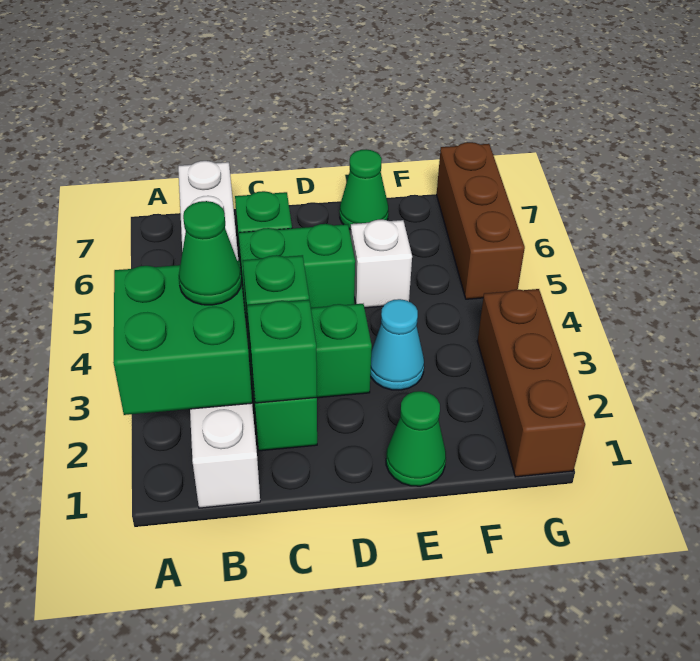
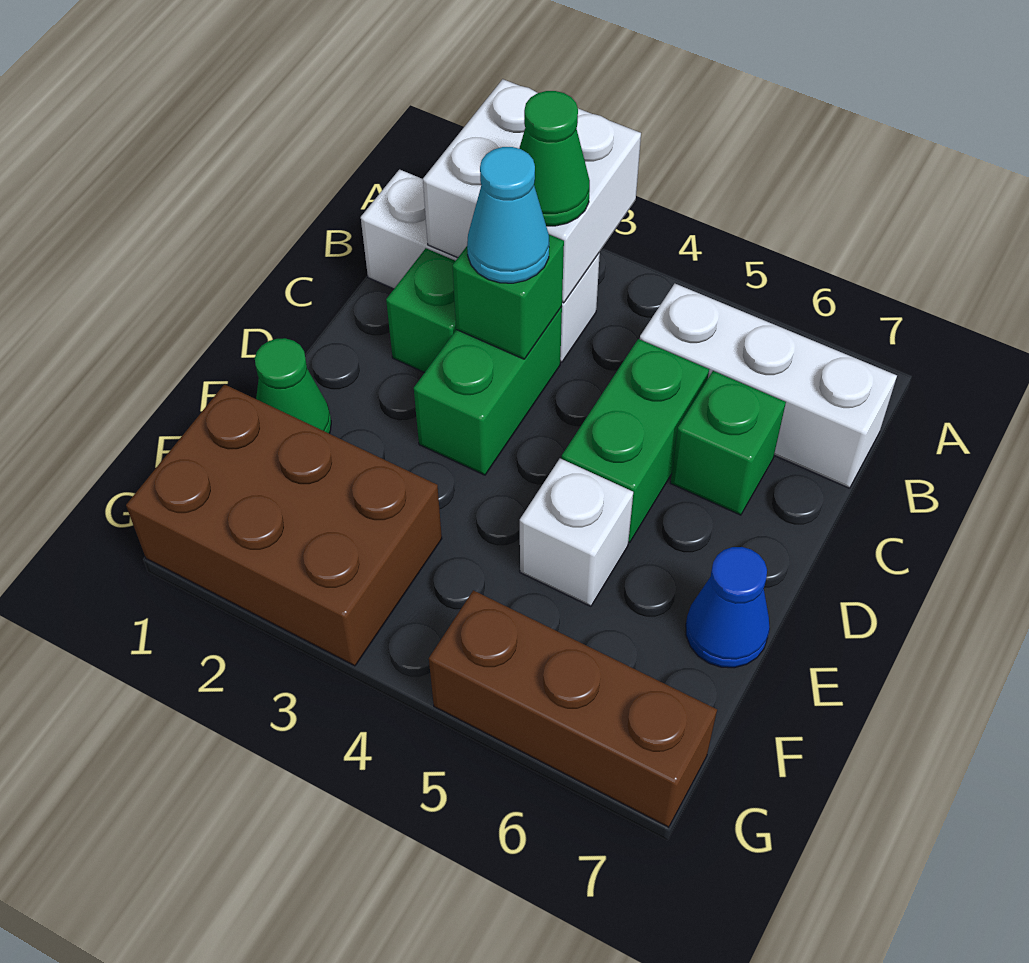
green brick A2:B3 level 2 -> white brick A2:B3 level 2
green brick C2 level 2 -> none
cyan cone E3 level 1 -> cyan cone C3 level 3
green cone E7 level 1 -> blue cone E7 level 1
brown brick G1:G3 level 1 -> brown brick F1:G3 level 1

